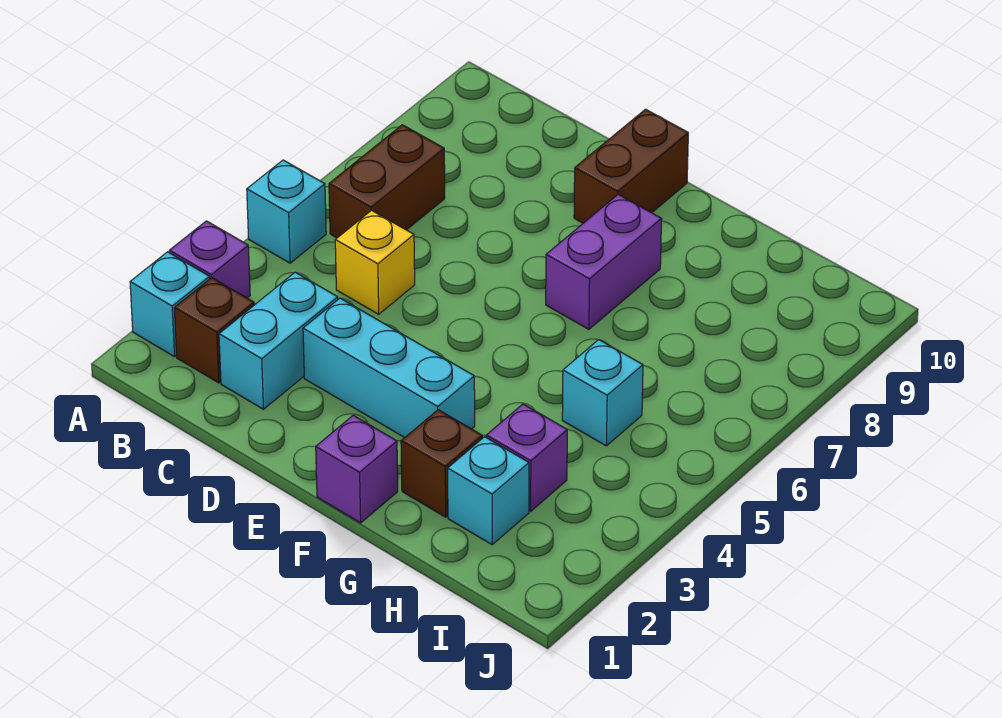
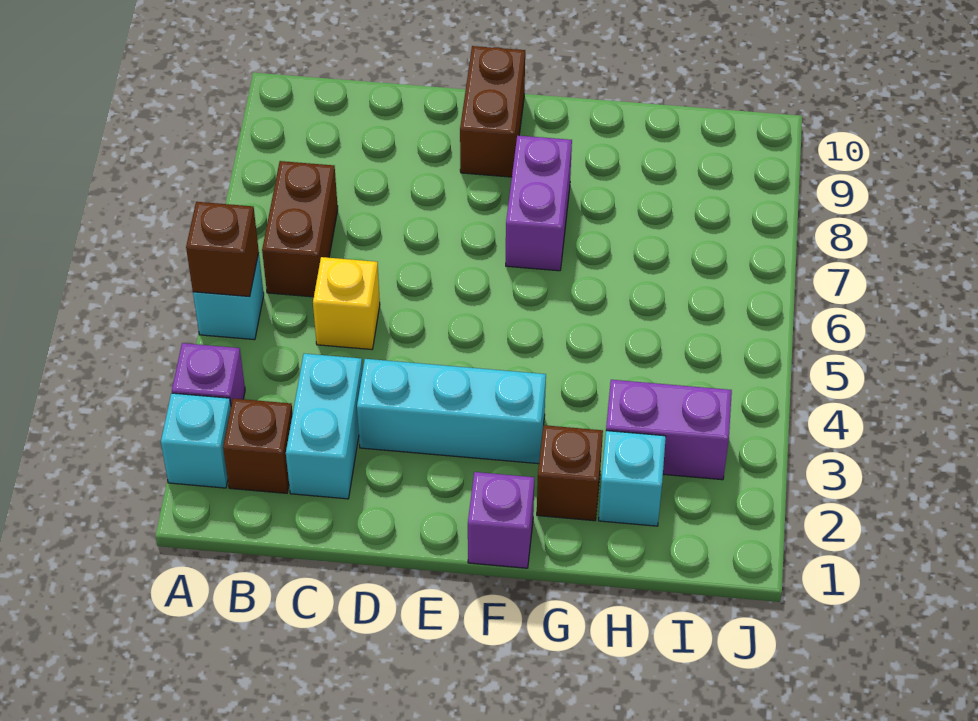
none -> brown brick A5 level 2
purple brick H3 level 1 -> purple brick H3:I3 level 1
cyan brick H5 level 1 -> none

